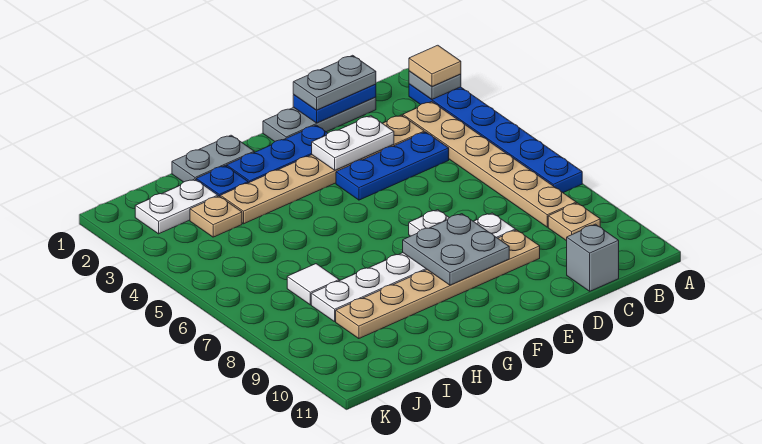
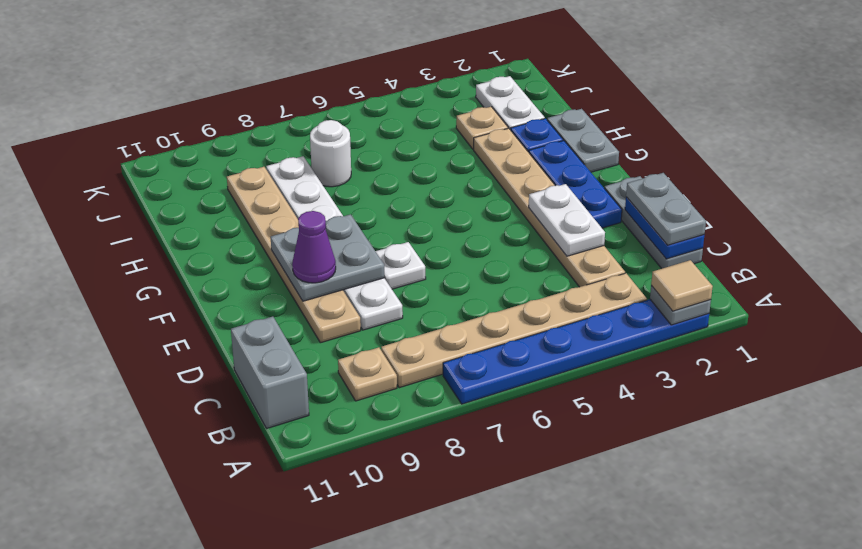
blue plate C4:E4 level 1 -> none
grey brick C11 level 1 -> grey brick B11:C11 level 1
none -> purple cone E9 level 3
white tile I7 level 1 -> white round brick I7 level 1

